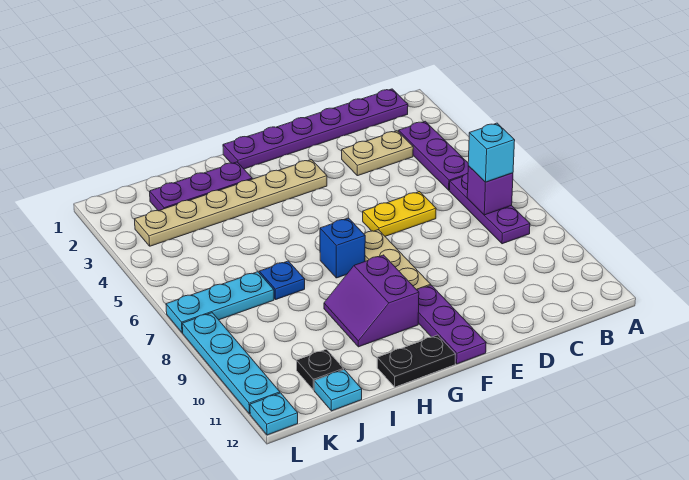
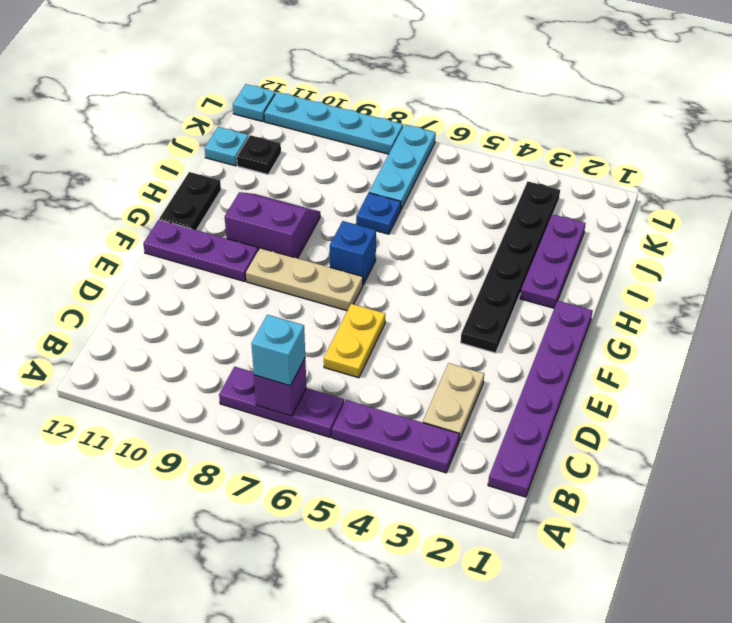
tan plate F3:K3 level 1 -> black plate F3:K3 level 1

